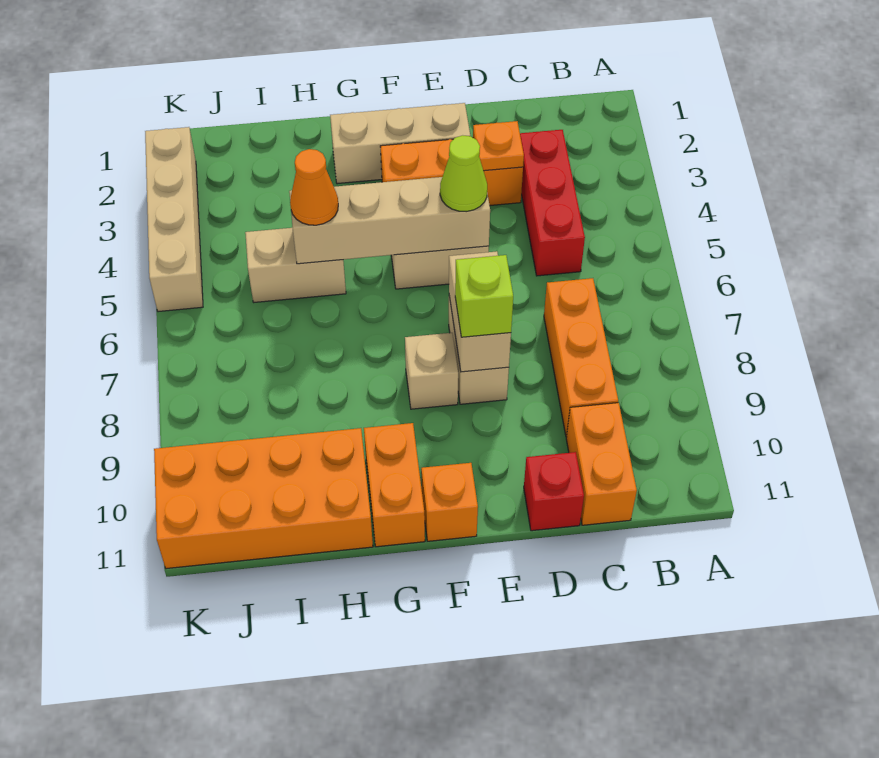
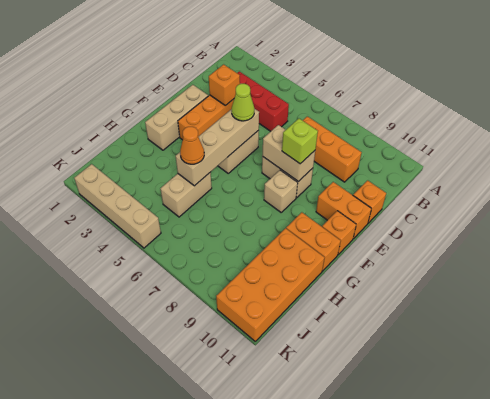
orange brick C10:C11 level 1 -> orange brick E10:E11 level 1
orange plate D3 level 2 -> orange brick D3 level 2
red brick D11 level 1 -> orange brick D11 level 1

